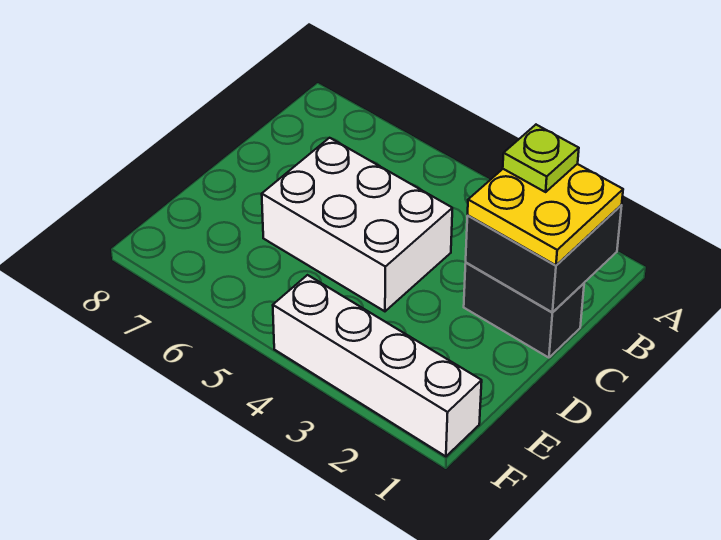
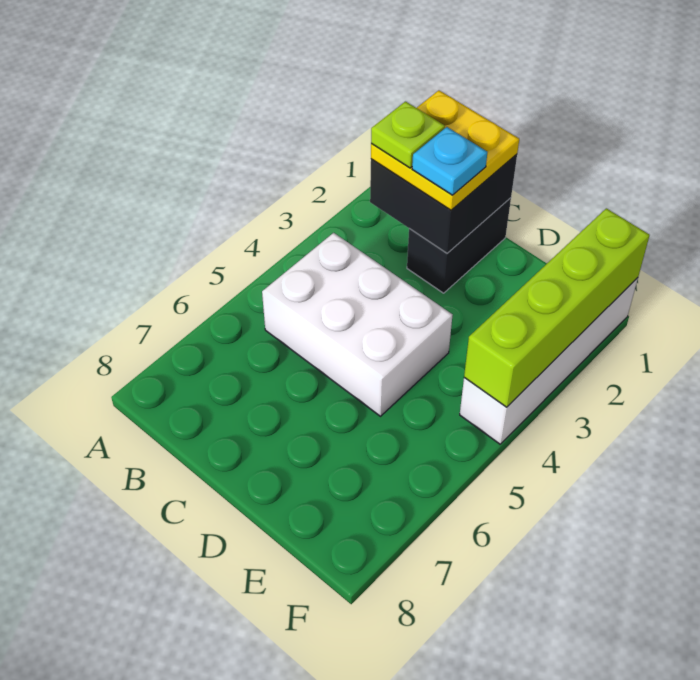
none -> cyan plate C2 level 4
white brick C4:D6 level 1 -> white brick B4:D5 level 1
none -> lime brick F1:F4 level 2

